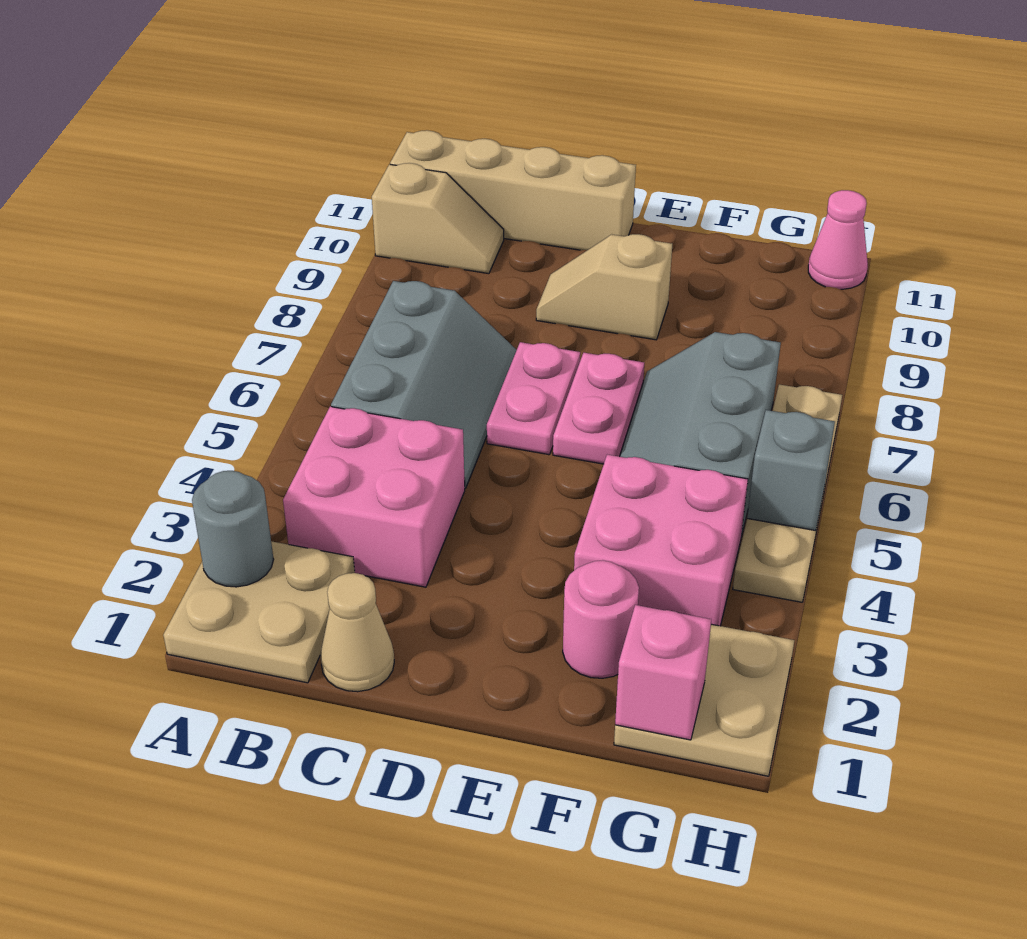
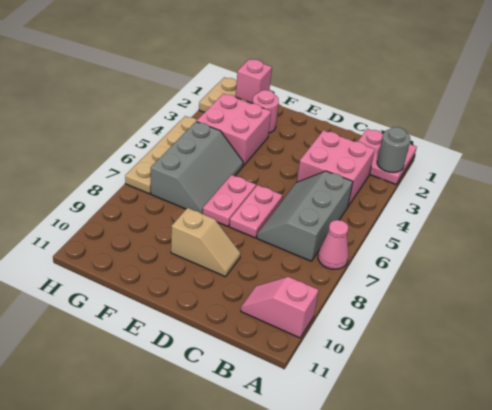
tan plate A1:B2 level 1 -> pink plate A1:B2 level 1
tan slope A10:B10 level 1 top A -> pink slope A10:B10 level 1 top A
tan brick A11:D11 level 1 -> none
tan cone C1 level 1 -> none
grey brick H5 level 2 -> none
pink cone H11 level 1 -> pink cone A7 level 1

